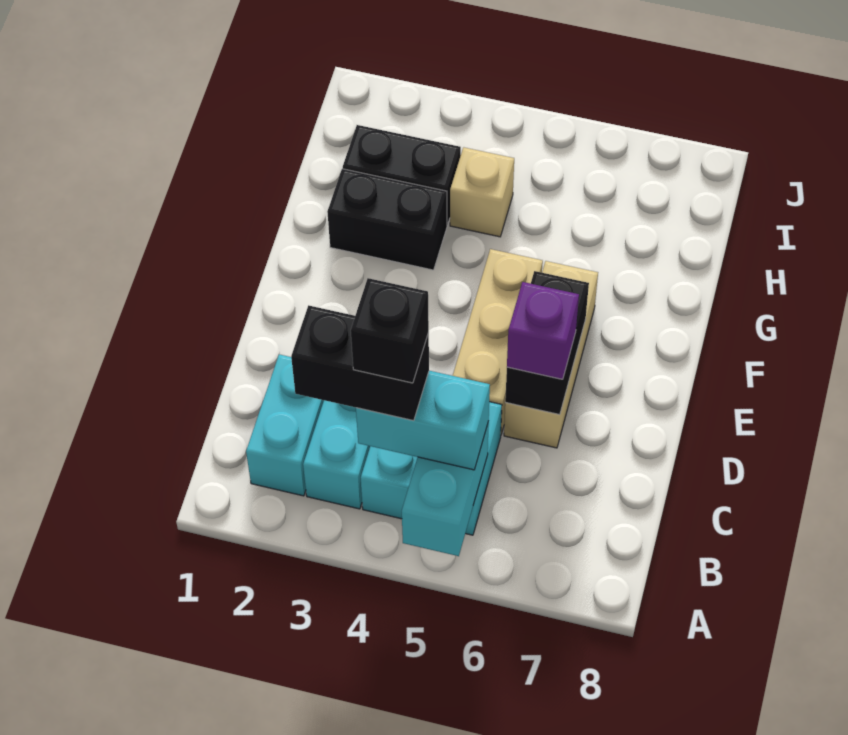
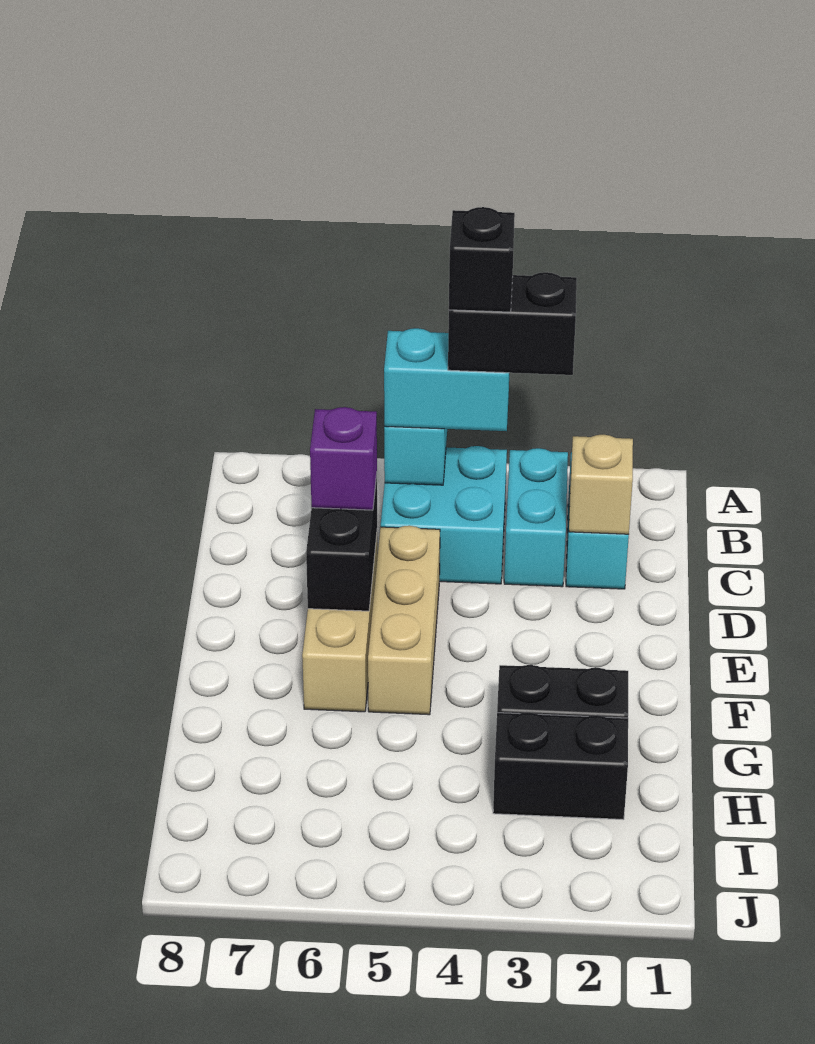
tan brick H4 level 1 -> tan brick C2 level 2

